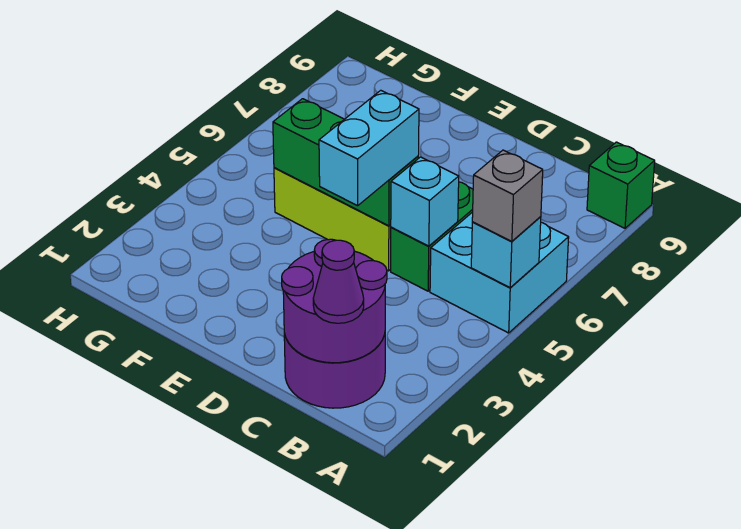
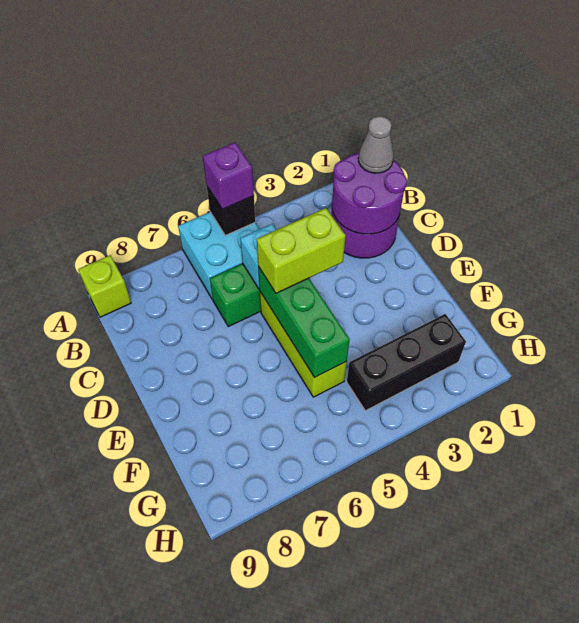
cyan brick A5 level 2 -> black brick A5 level 2
grey brick A5 level 3 -> purple brick A5 level 3
green brick A9 level 1 -> lime brick A9 level 1
purple cone B1 level 3 -> grey cone B1 level 3
cyan brick D4:D5 level 3 -> lime brick D4:D5 level 3
none -> black brick G2:G4 level 1

